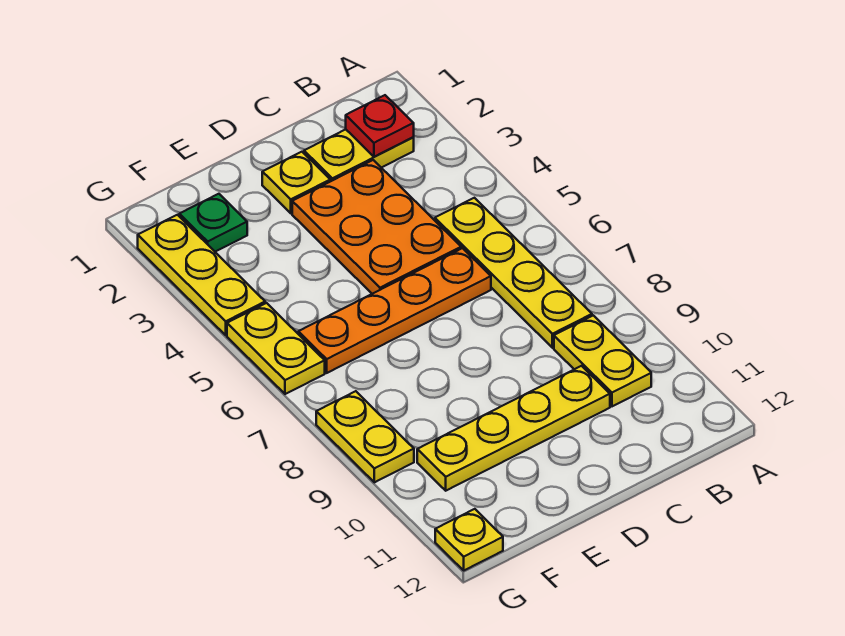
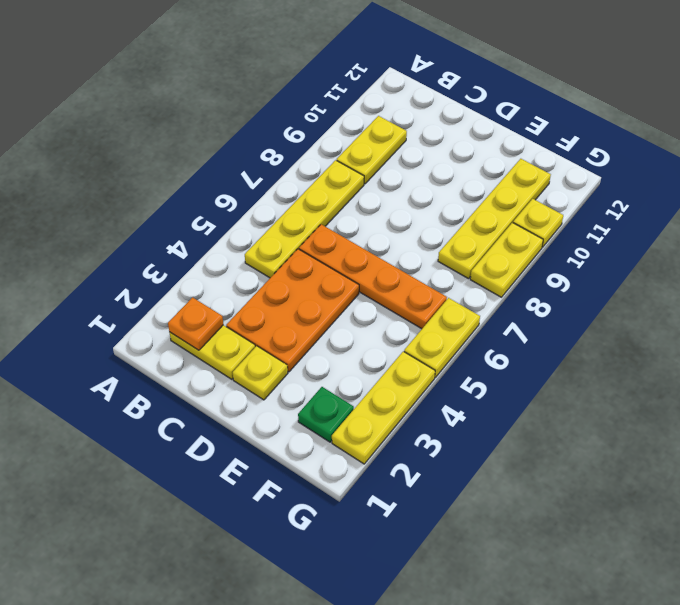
red plate B2 level 2 -> orange plate B2 level 2
yellow plate C10:F10 level 1 -> yellow plate F8:F11 level 1
yellow plate G12 level 1 -> yellow plate G10 level 1

